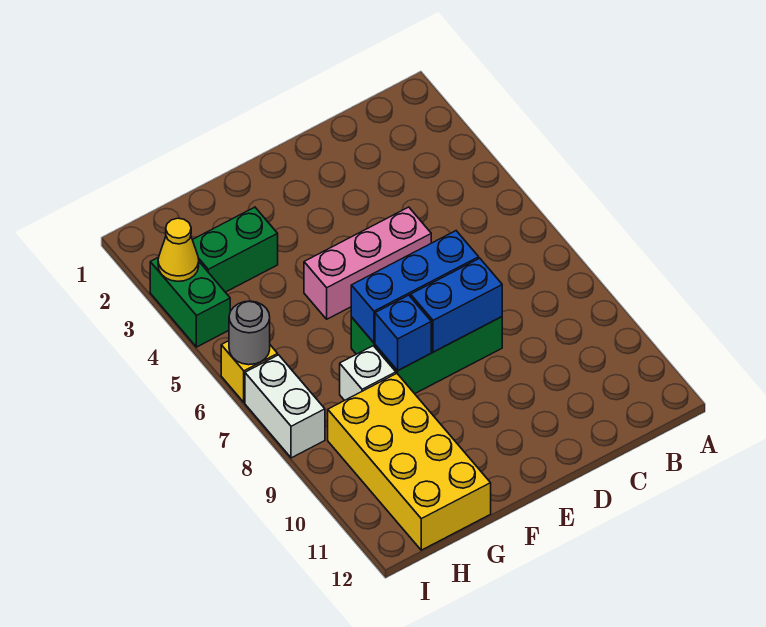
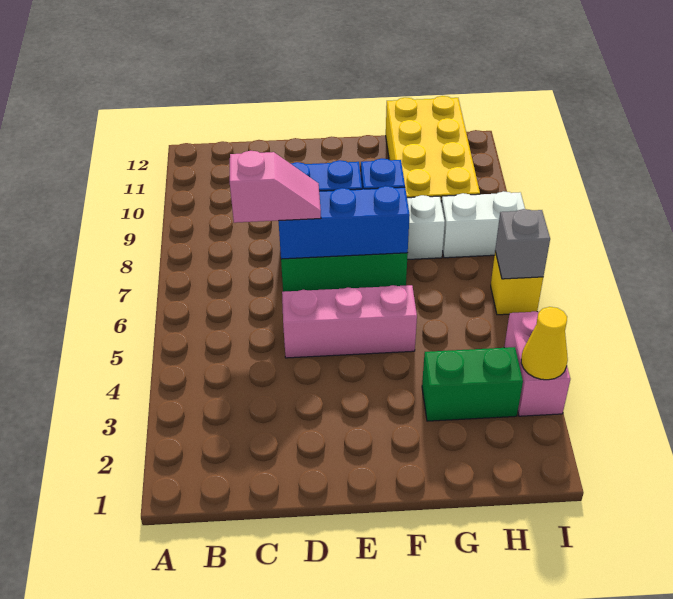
none -> pink slope C7:D7 level 3 top C
green brick I3:I4 level 1 -> pink brick I3:I4 level 1
grey round brick I6 level 2 -> grey brick I6 level 2
white brick I7:I8 level 1 -> white brick H8:I8 level 1

